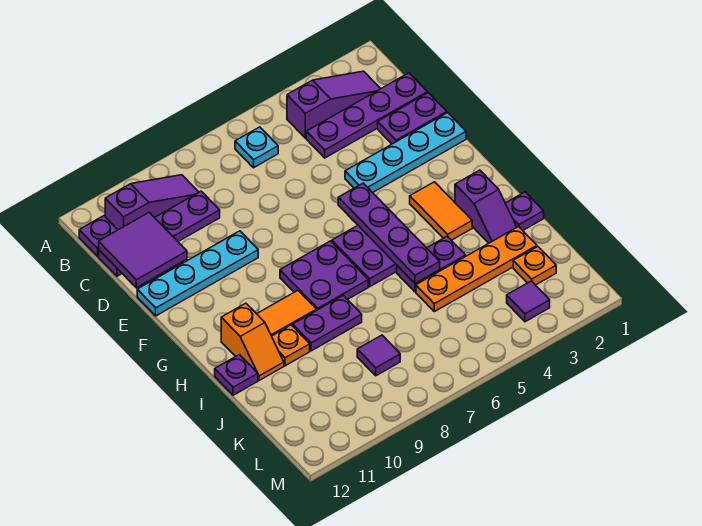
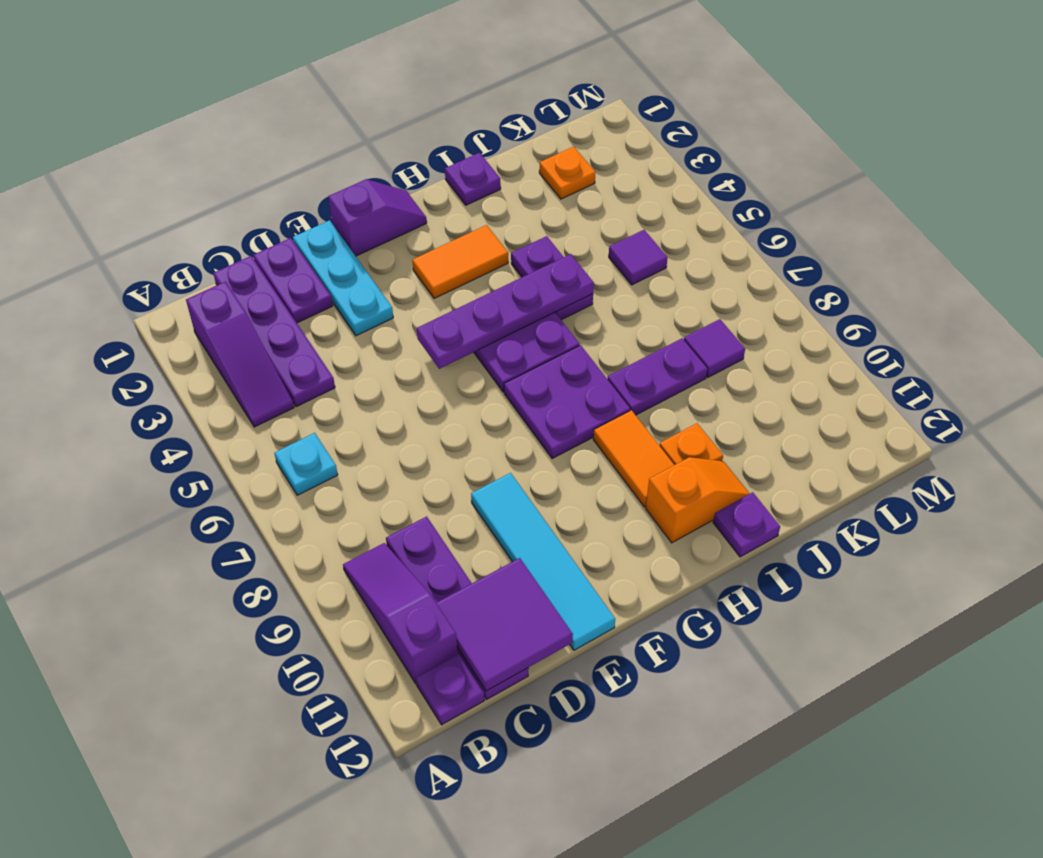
purple slope B2:B4 level 1 top 4 -> purple slope B2:B4 level 1 top 2
cyan plate E1:E4 level 1 -> cyan plate E1:E3 level 1
cyan plate E9:E12 level 1 -> cyan tile E9:E12 level 1
purple slope H2:I2 level 1 top H -> purple slope F1:G1 level 1 top F
purple plate I8:I9 level 1 -> purple plate I8:J8 level 1
orange plate J2:J5 level 1 -> none
purple tile L3 level 1 -> purple tile K5 level 1

